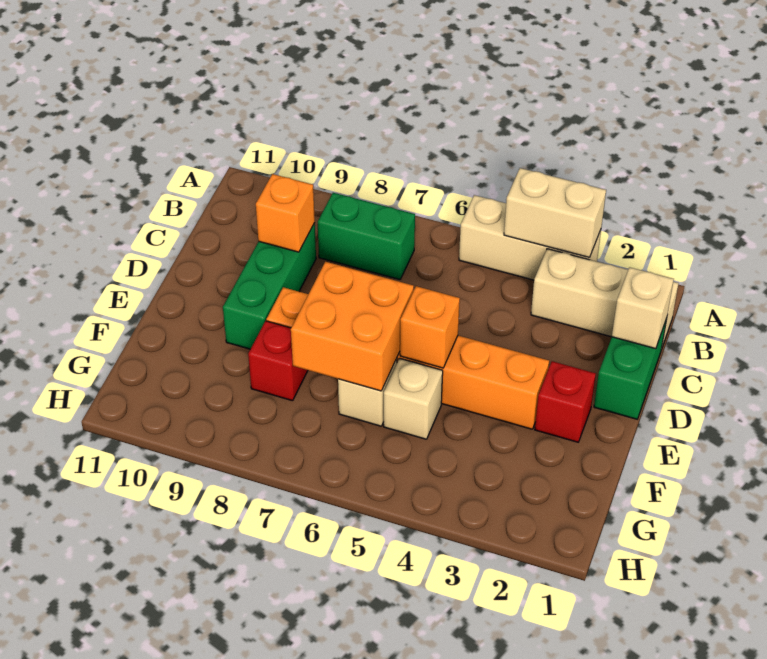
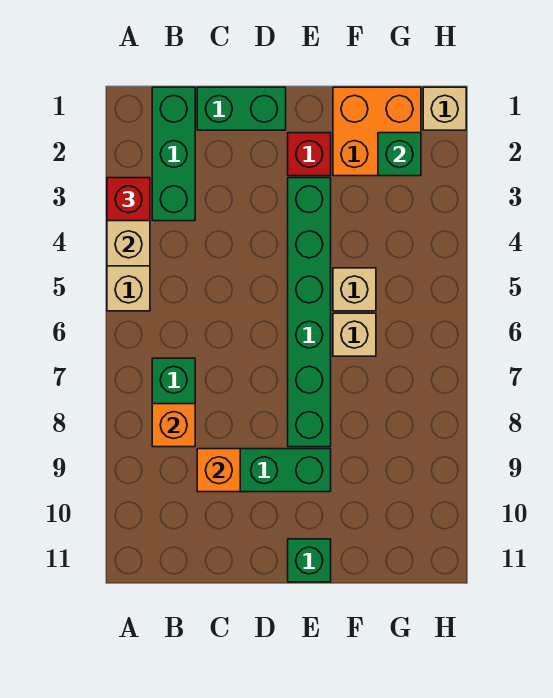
tan brick B1:B3 level 1 -> green brick B1:B3 level 1
tan brick C1 level 2 -> tan brick H1 level 1
orange brick E3:E8 level 1 -> green brick E3:E8 level 1
orange brick E5 level 2 -> orange brick B8 level 2
orange brick E6:F7 level 2 -> orange brick F1:G2 level 1
none -> green brick E11 level 1
red brick F8 level 1 -> red brick A3 level 3
none -> green brick G2 level 2

